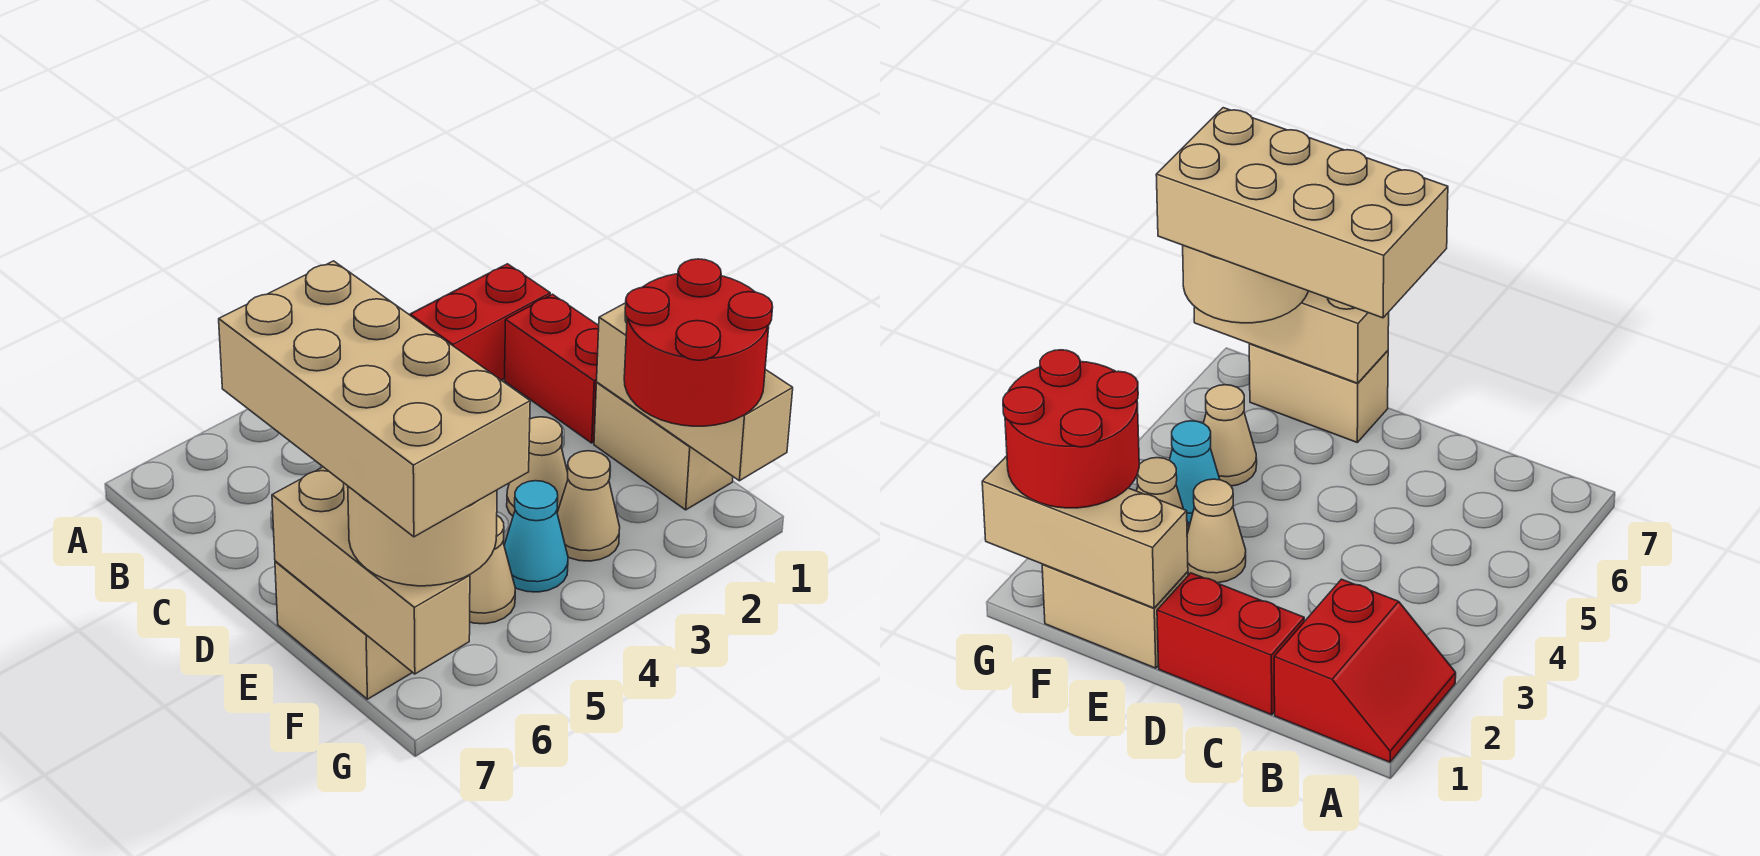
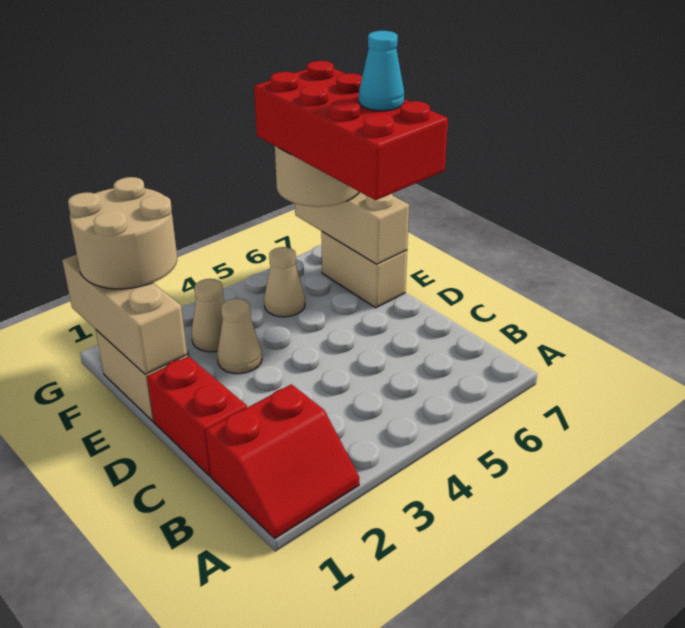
tan brick D6:G7 level 4 -> red brick D6:G7 level 4
red round brick F1:G2 level 3 -> tan round brick F1:G2 level 3
cyan cone F4 level 1 -> cyan cone E7 level 5

